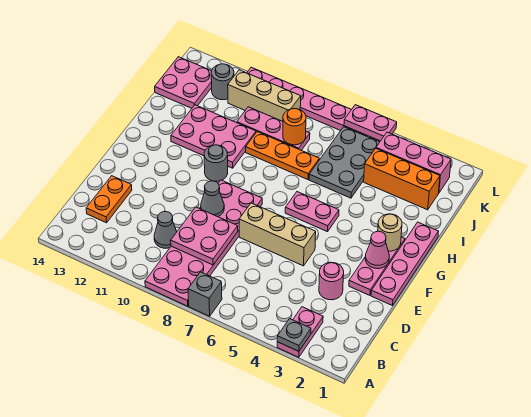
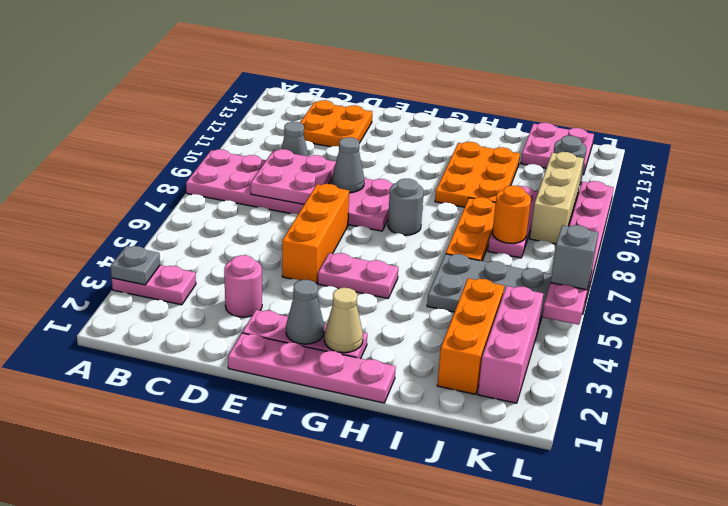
grey brick A7 level 1 -> grey brick L6 level 3
orange plate C13:D13 level 1 -> orange plate C12:D13 level 1
tan brick E5:E7 level 1 -> orange brick E5:E7 level 1
pink cone F2 level 2 -> grey cone F2 level 2
tan round brick G2 level 2 -> tan cone G2 level 2
pink plate G5:G6 level 1 -> pink plate F5:G5 level 1
grey round brick G10 level 1 -> grey round brick G8 level 1
pink plate H10:I12 level 1 -> orange plate H10:I12 level 1

